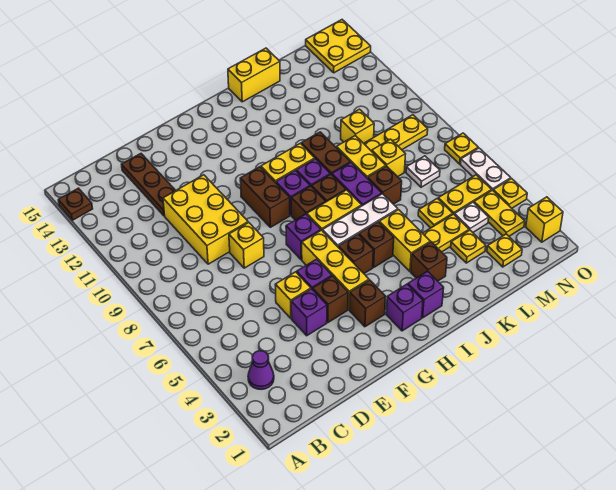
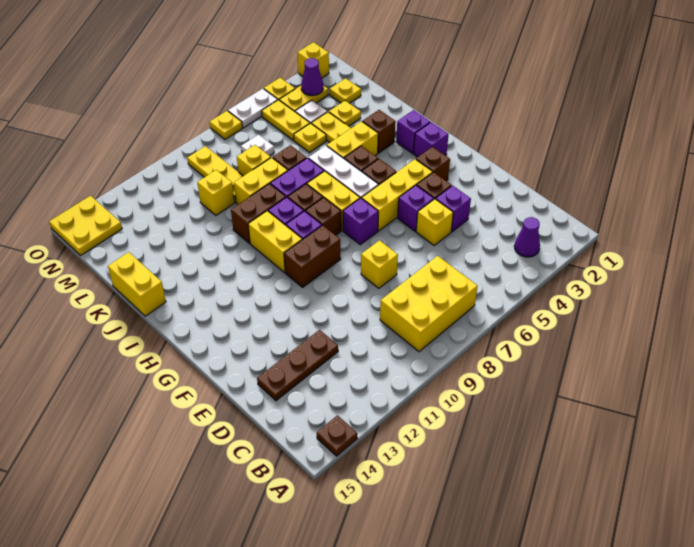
yellow brick D9:E11 level 1 -> yellow brick B7:C9 level 1
none -> purple cone N3 level 2

